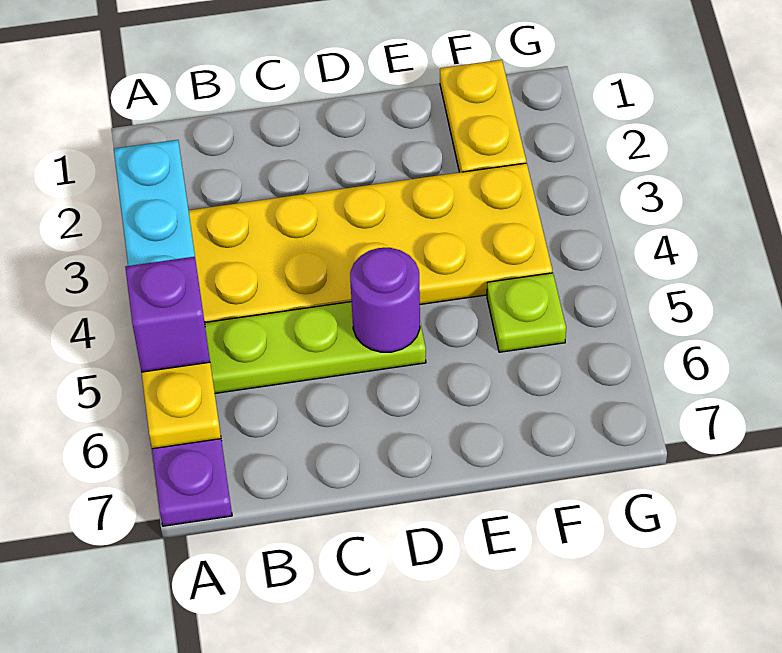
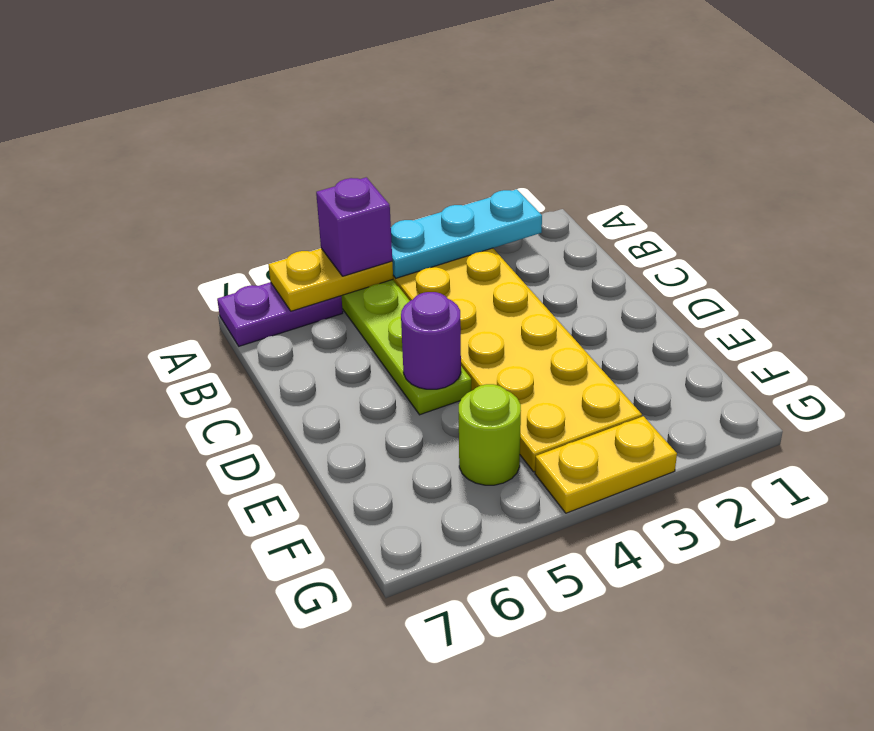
yellow plate F1:F2 level 1 -> yellow plate G3:G4 level 1
lime plate F5 level 1 -> lime round brick F5 level 1

